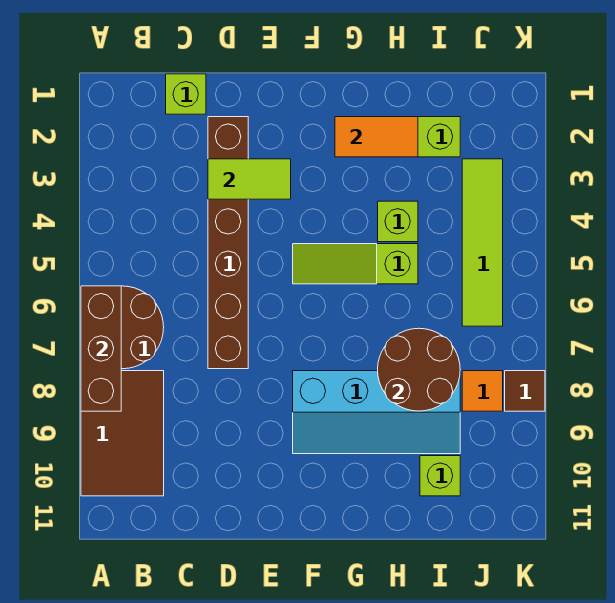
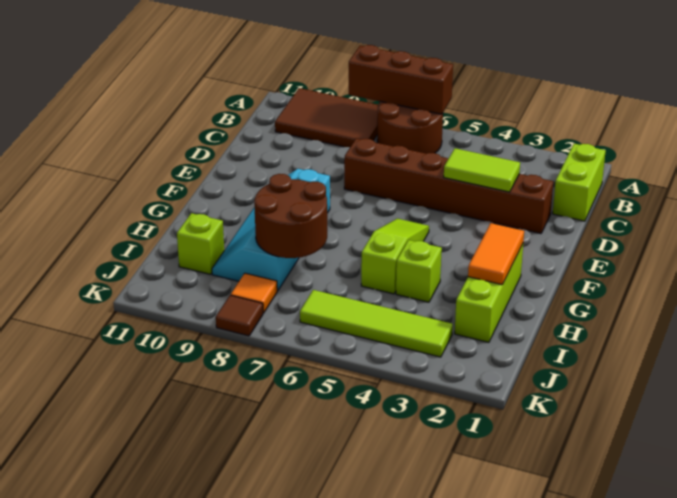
lime brick C1 level 1 -> lime brick B1:C1 level 1
lime tile D3:E3 level 2 -> lime tile D3:D4 level 2

